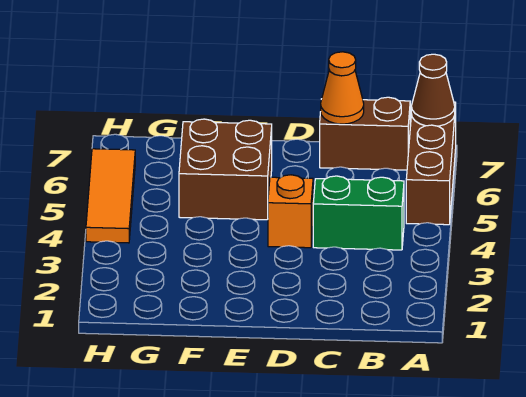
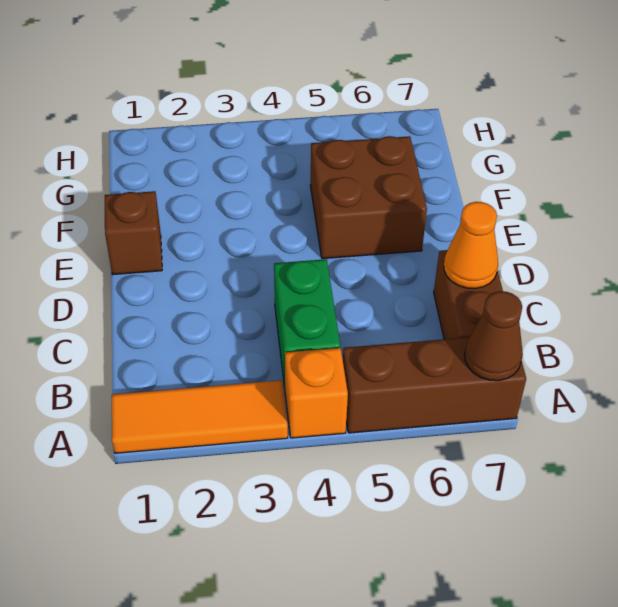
orange brick D4 level 1 -> orange brick A4 level 1
none -> brown brick E1 level 1
orange tile H4:H6 level 1 -> orange tile A1:A3 level 1

